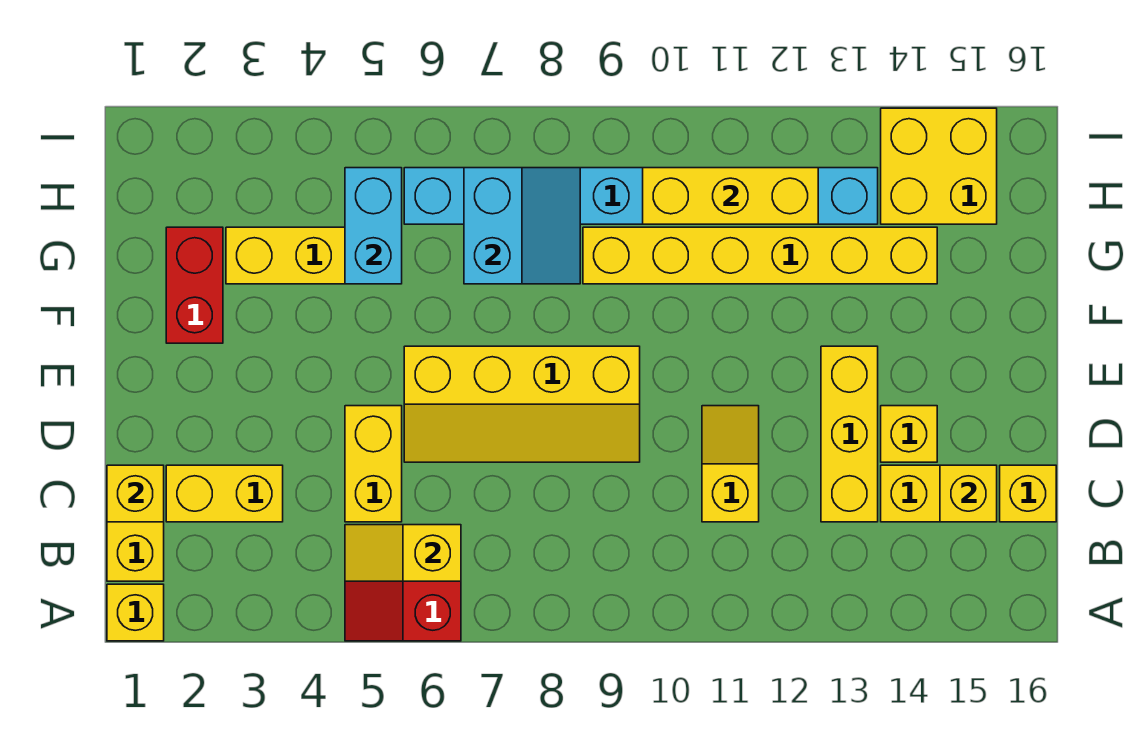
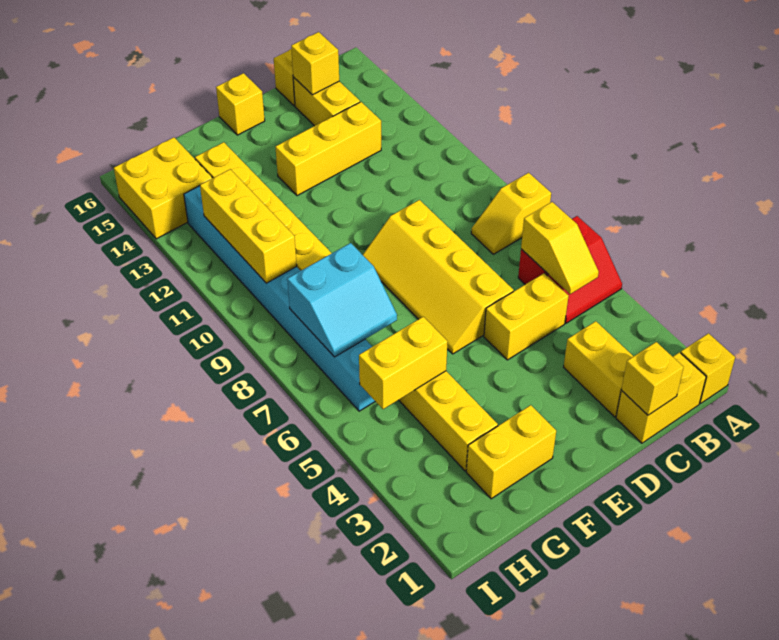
yellow slope C11:D11 level 1 top C -> yellow slope A8:B8 level 1 top A
yellow slope D6:E9 level 1 top E -> yellow slope D6:E9 level 1 top D
yellow brick D14 level 1 -> yellow brick E16 level 1
red brick F2:G2 level 1 -> yellow brick F2:G2 level 1
cyan brick G5:H5 level 2 -> yellow brick G5:H5 level 2
cyan slope G7:H8 level 2 top 7 -> cyan slope G7:H8 level 2 top 8

